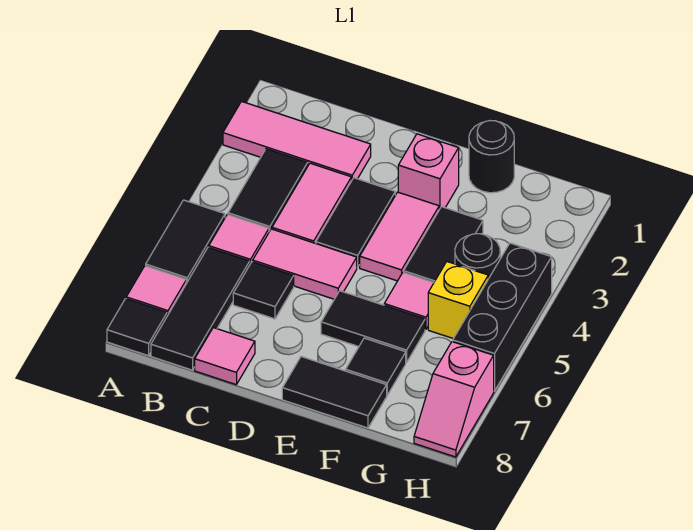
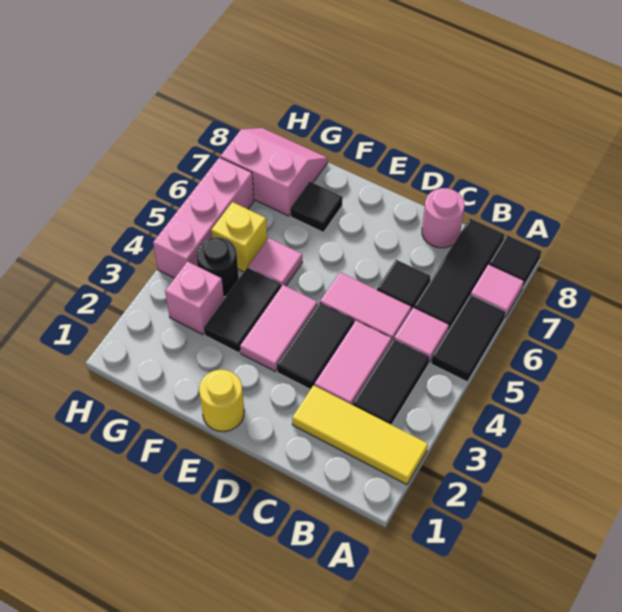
pink tile A2:C2 level 1 -> yellow tile A2:C2 level 1
pink tile C8 level 1 -> pink round brick C8 level 1
none -> yellow round brick E1 level 1
pink brick E2 level 1 -> pink brick G3 level 1
black tile E6:F6 level 1 -> none
black tile E8:F8 level 1 -> none
black round brick F1 level 1 -> none
black brick H4:H6 level 1 -> pink brick H4:H6 level 1
pink slope H7:H8 level 1 top 7 -> pink slope G7:H8 level 1 top 7

